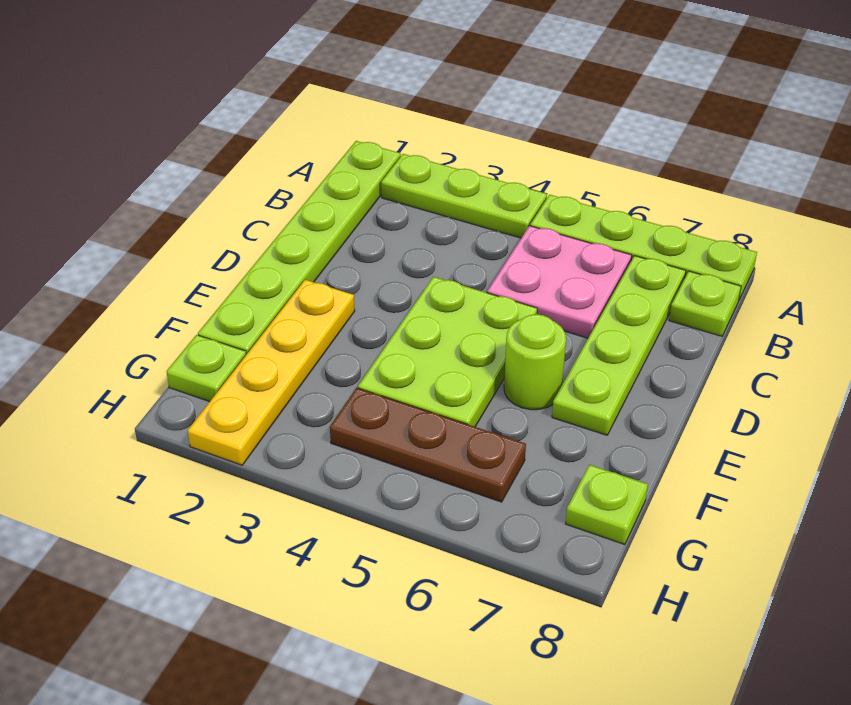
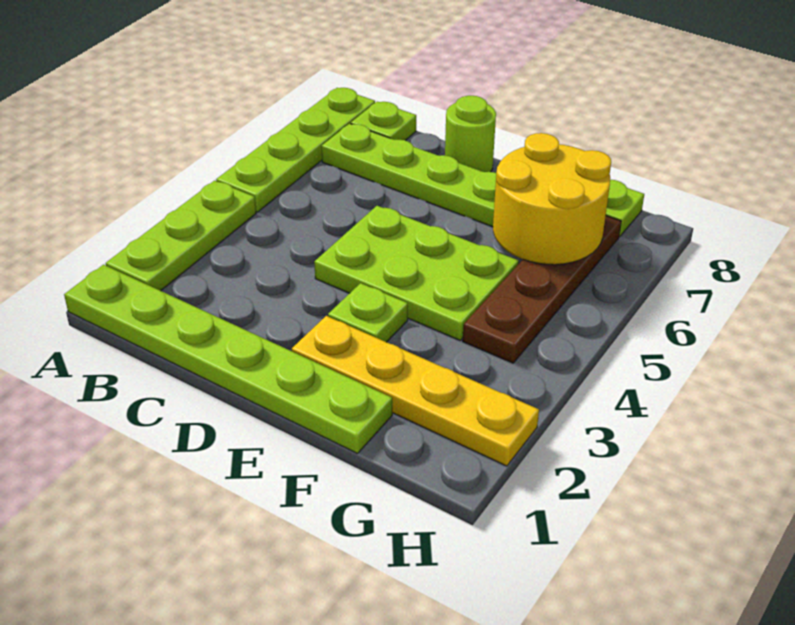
pink plate B5:C6 level 1 -> none
lime round brick E6 level 1 -> lime round brick D8 level 1
none -> yellow round brick F6:G7 level 2
lime plate G1 level 1 -> lime plate E3 level 1
brown plate G4:G6 level 1 -> brown plate G4:G7 level 1

